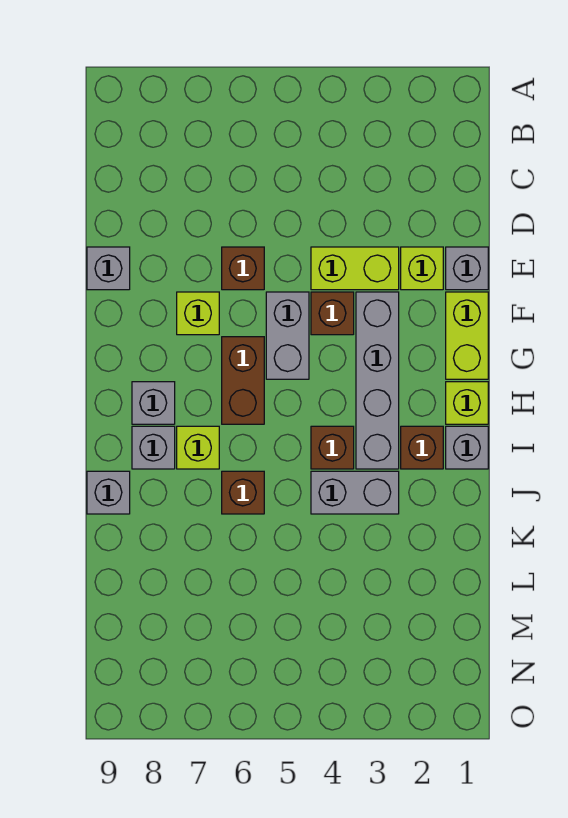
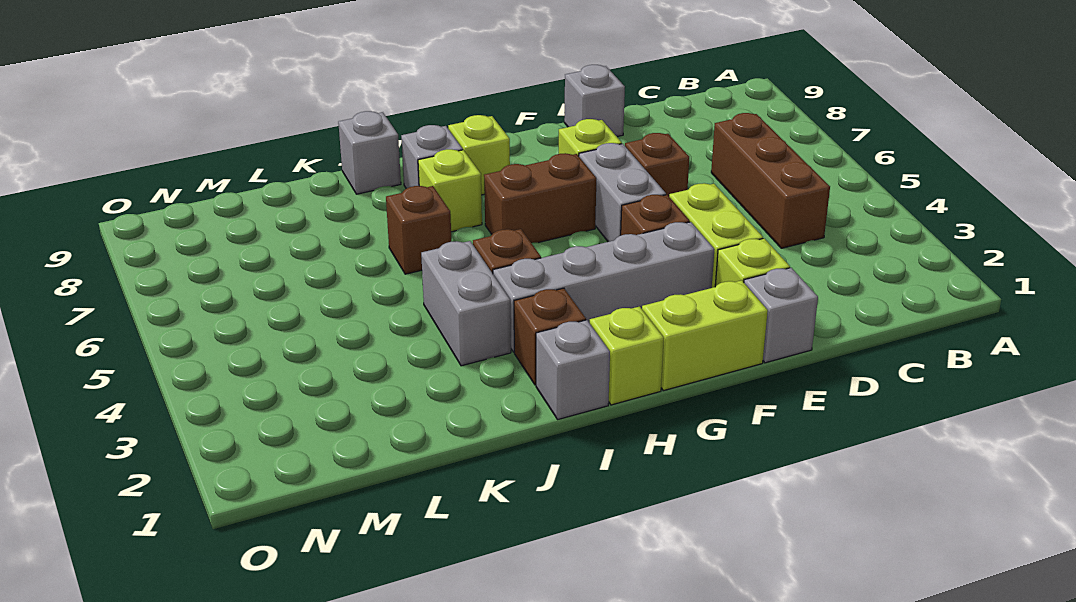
none -> brown brick C4:C6 level 1
grey brick F5:G5 level 1 -> grey brick F5:F6 level 1
grey brick H8 level 1 -> lime brick H8 level 1

